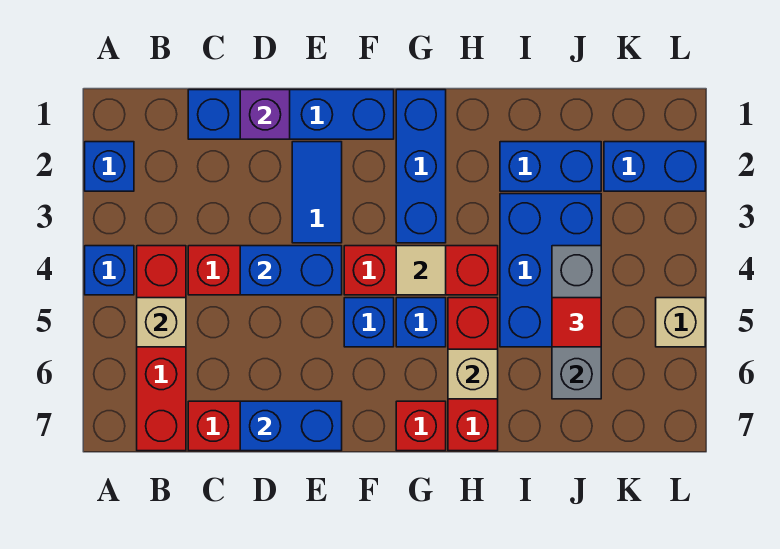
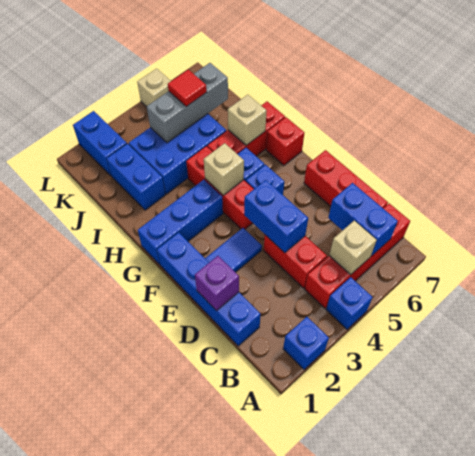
blue brick D7:E7 level 2 -> blue brick B6:C6 level 2
tan tile G4 level 2 -> tan brick G4 level 2

